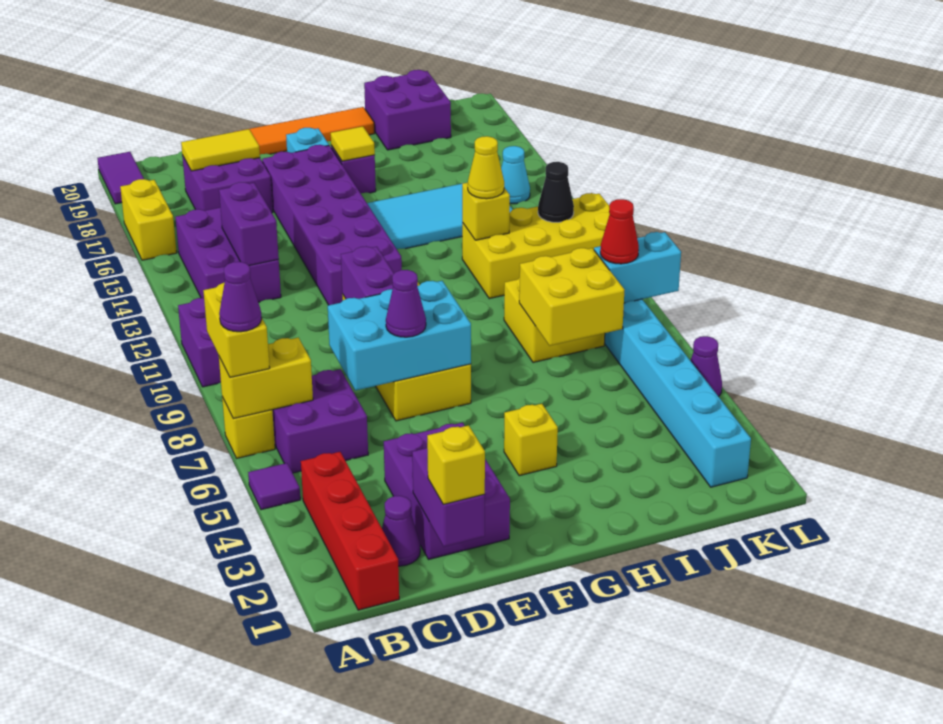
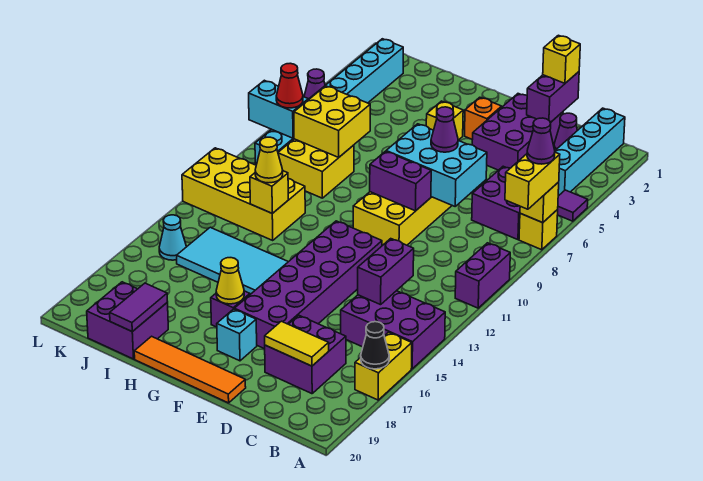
yellow brick A7:B7 level 2 -> yellow brick A7 level 2
purple tile A19:A20 level 1 -> purple tile I19:I20 level 2
red brick B1:B4 level 1 -> cyan brick B1:B4 level 1
purple brick B13:C15 level 1 -> purple brick A14:C15 level 1
purple brick E9:E10 level 2 -> purple brick E9:F9 level 2
none -> orange brick F3 level 1
yellow tile G17 level 2 -> yellow cone G17 level 2
black cone K12 level 2 -> black cone A17 level 2

